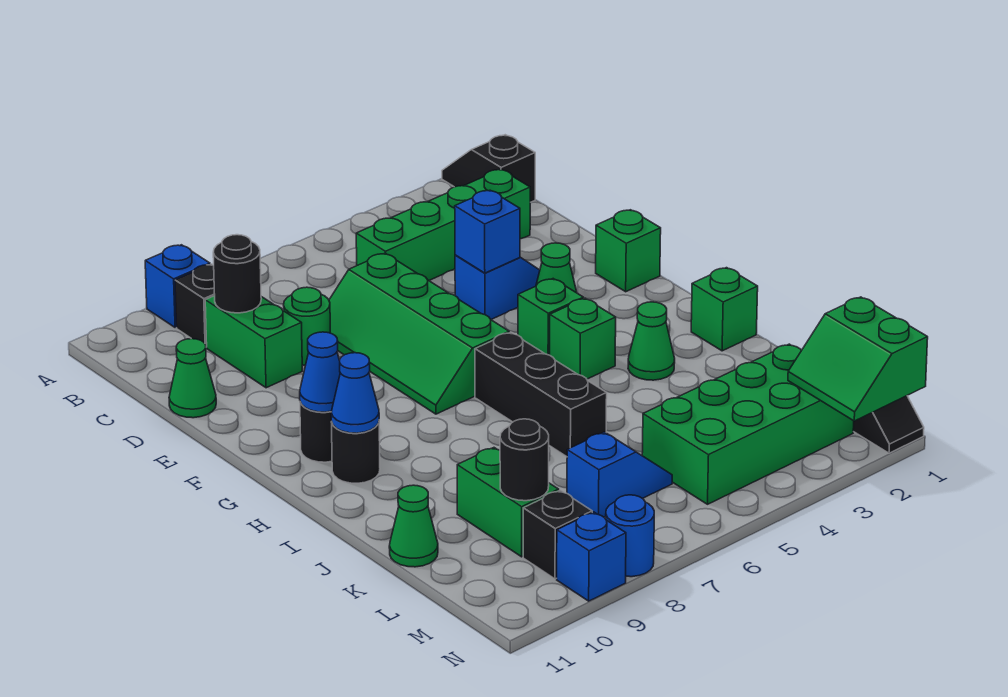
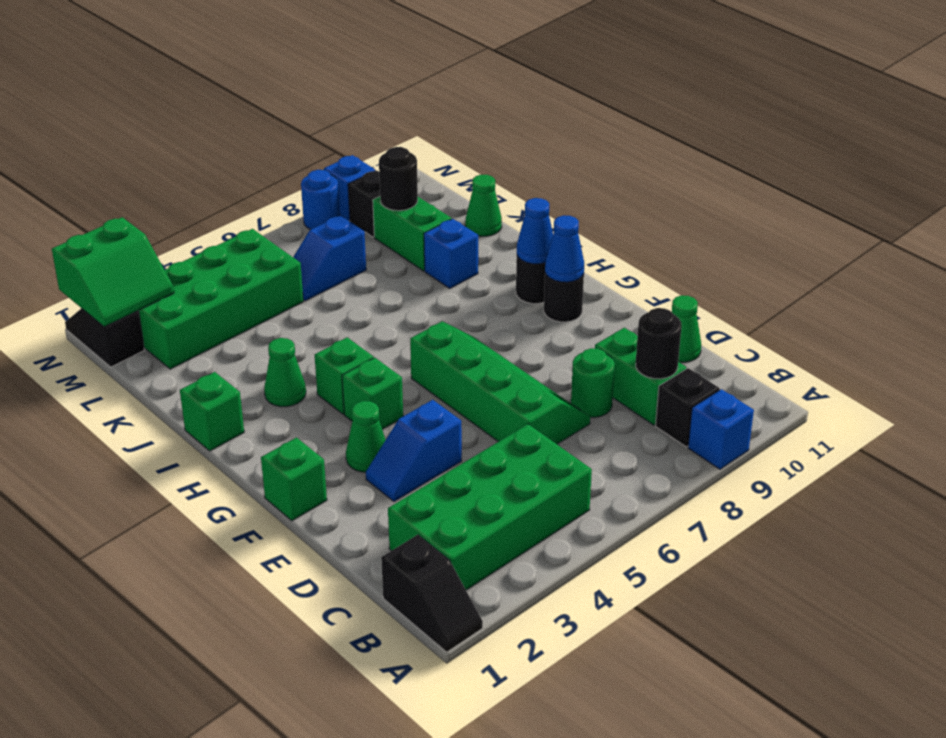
green brick C2:C5 level 1 -> green brick B2:C5 level 1
blue brick E4 level 2 -> blue brick J9 level 1
black brick H6:J6 level 1 -> none
green slope M1:N2 level 2 top 1 -> green slope M1:N2 level 2 top N

